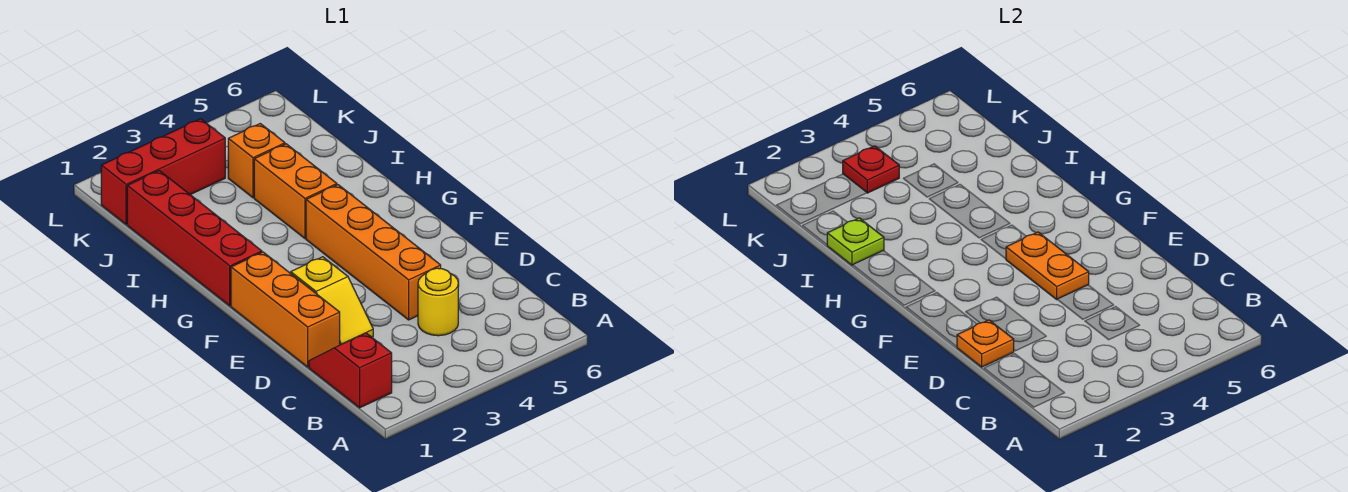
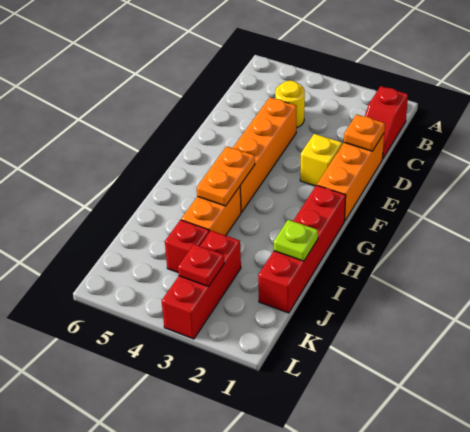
orange plate E4:F4 level 2 -> orange plate G4:H4 level 2
orange brick J4 level 1 -> red brick J4 level 1
red brick K1:K3 level 1 -> red brick J3:L3 level 1

